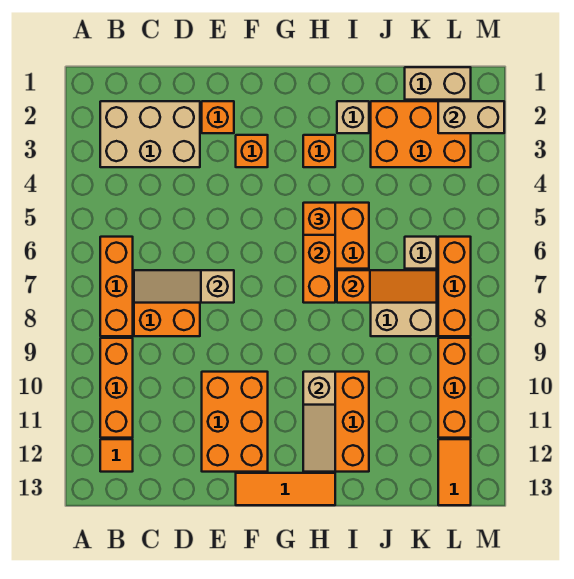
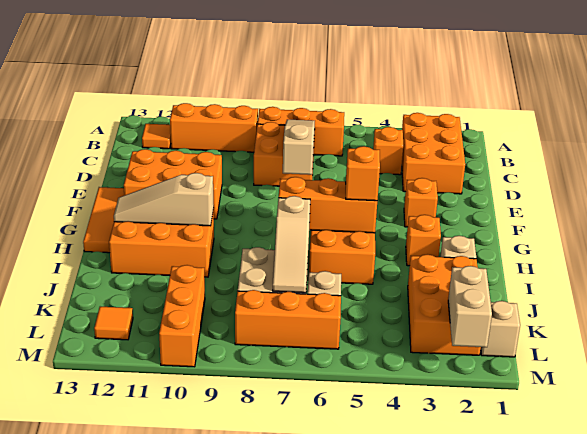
tan brick B2:D3 level 1 -> orange brick B2:D3 level 1
orange brick E2 level 1 -> orange brick C4 level 1
orange slope I7:K7 level 2 top I -> tan slope I7:K7 level 2 top I
tan brick K1:L1 level 1 -> tan brick L1 level 1
orange brick L9:L11 level 1 -> orange brick K10:M10 level 1
orange tile L12:L13 level 1 -> orange tile L12 level 1

